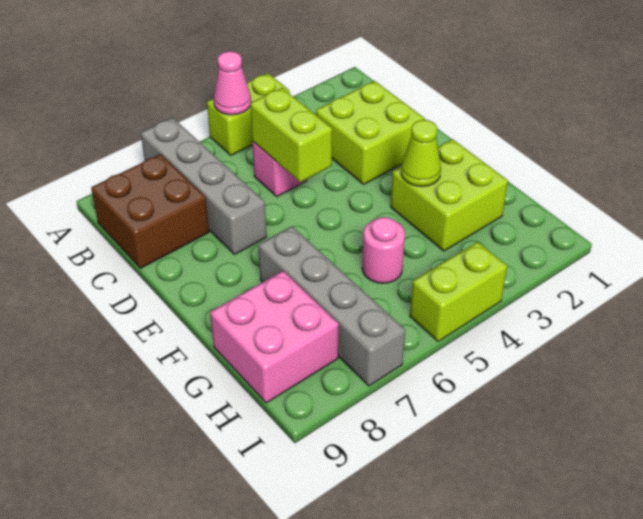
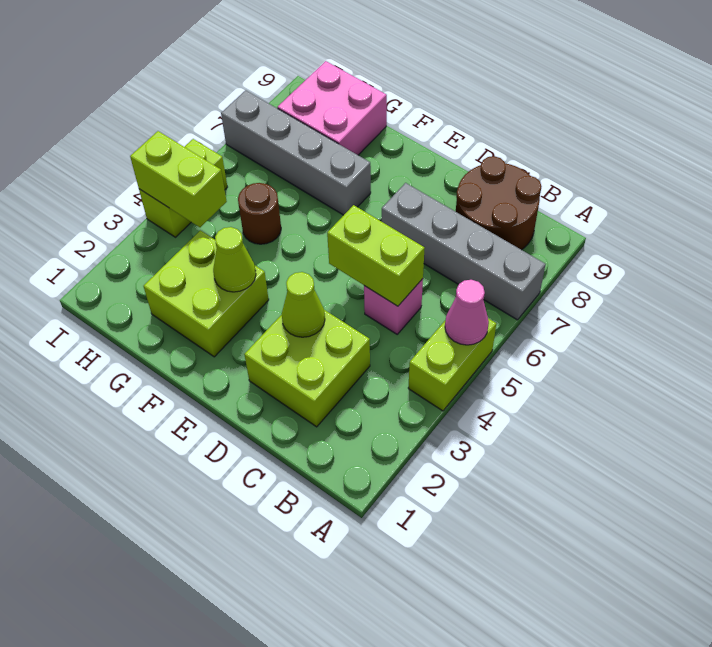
brown brick B8:C9 level 1 -> brown round brick B8:C9 level 1
none -> lime cone D3 level 2
pink round brick G5 level 1 -> brown round brick G5 level 1
none -> lime brick H4:I4 level 2

